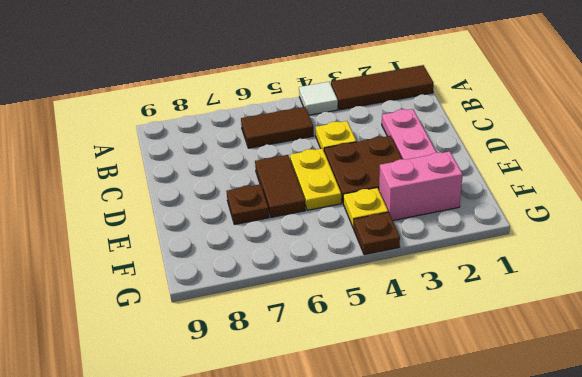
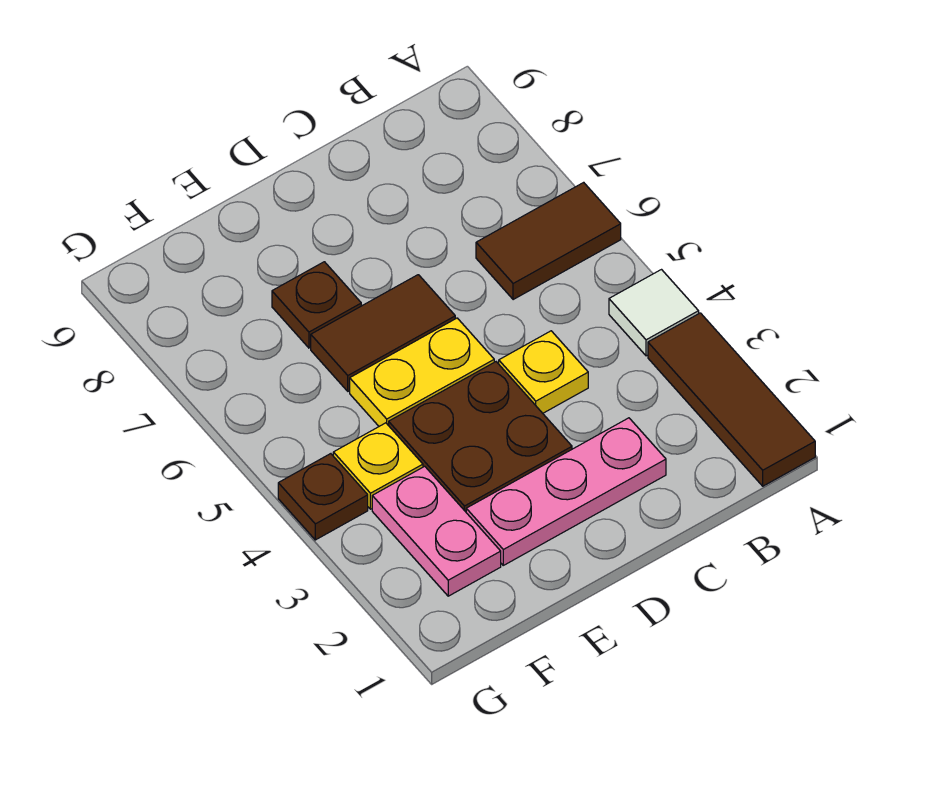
brown tile B5:B6 level 1 -> brown tile A6:B6 level 1
pink brick F2:F3 level 1 -> pink plate F2:F3 level 1

